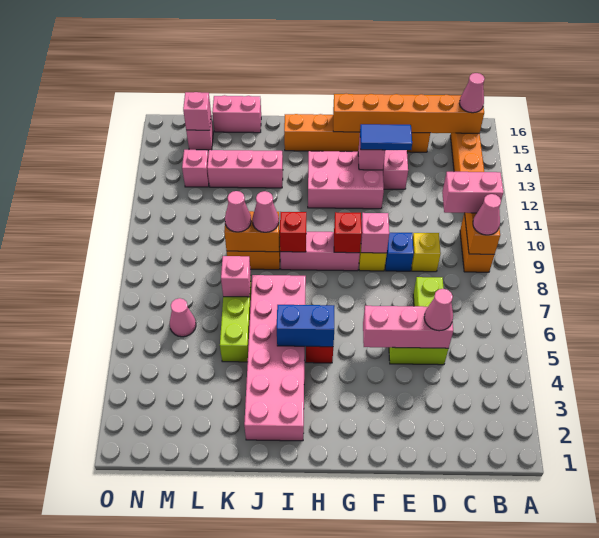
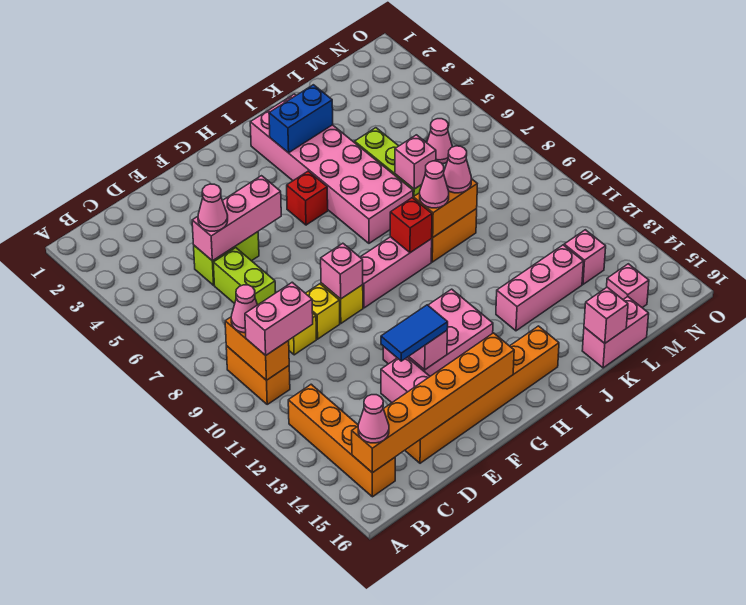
blue brick E9 level 1 -> yellow brick E9 level 1
red brick G9 level 2 -> none
blue brick H5:I5 level 2 -> blue brick I3:J3 level 2
pink brick M15 level 2 -> pink brick K16 level 2

